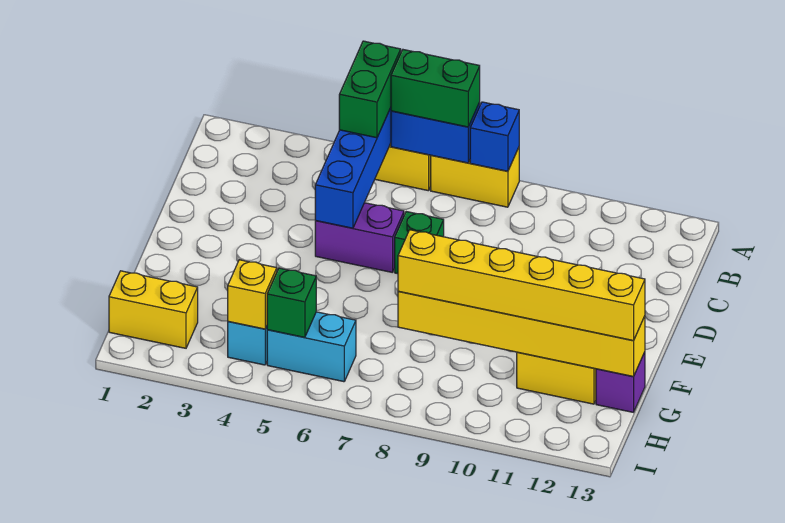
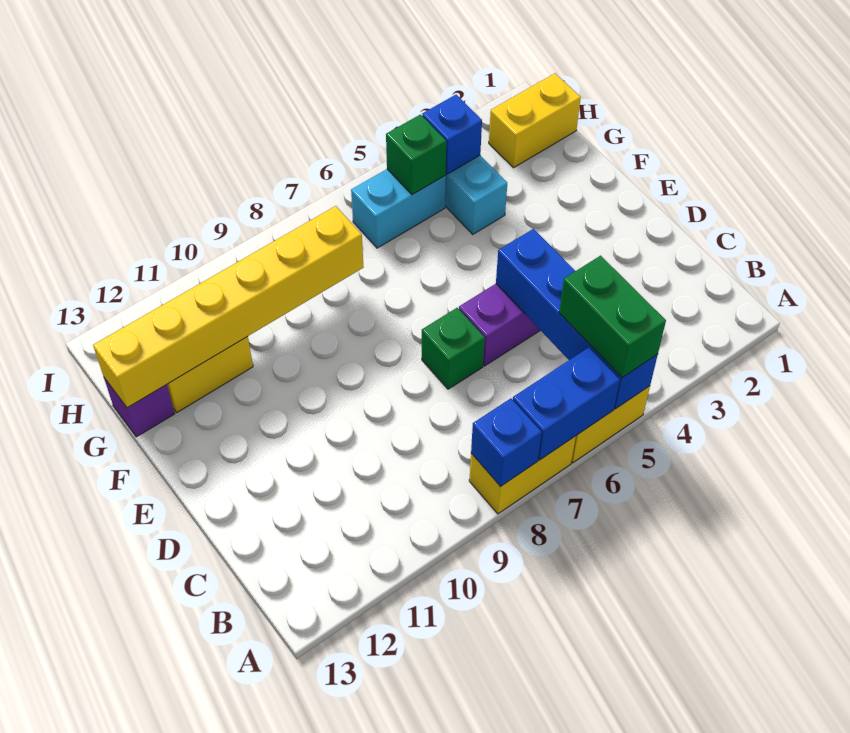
green brick A6:A7 level 3 -> none
yellow brick G8:G13 level 3 -> none
yellow brick H4 level 2 -> blue brick H4 level 2

